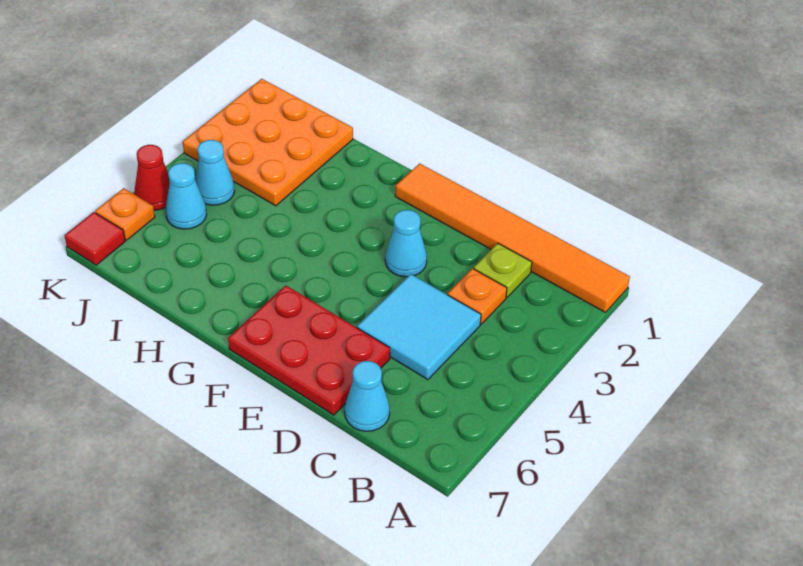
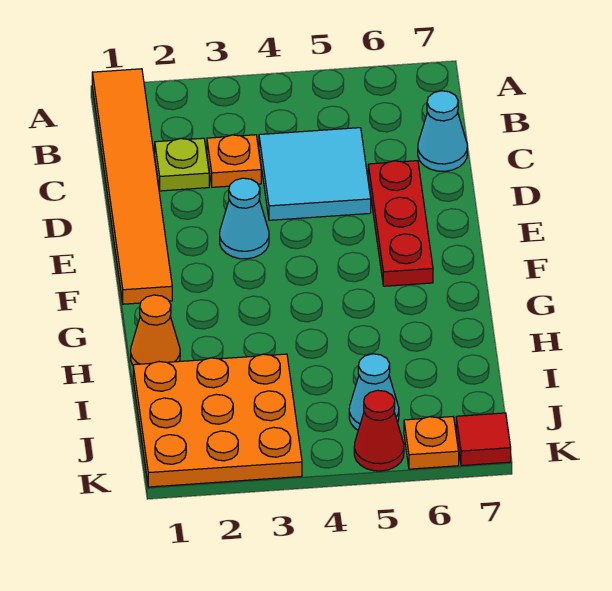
red plate D6:F7 level 1 -> red plate D6:F6 level 1
none -> orange cone H1 level 1
cyan cone J4 level 1 -> none

